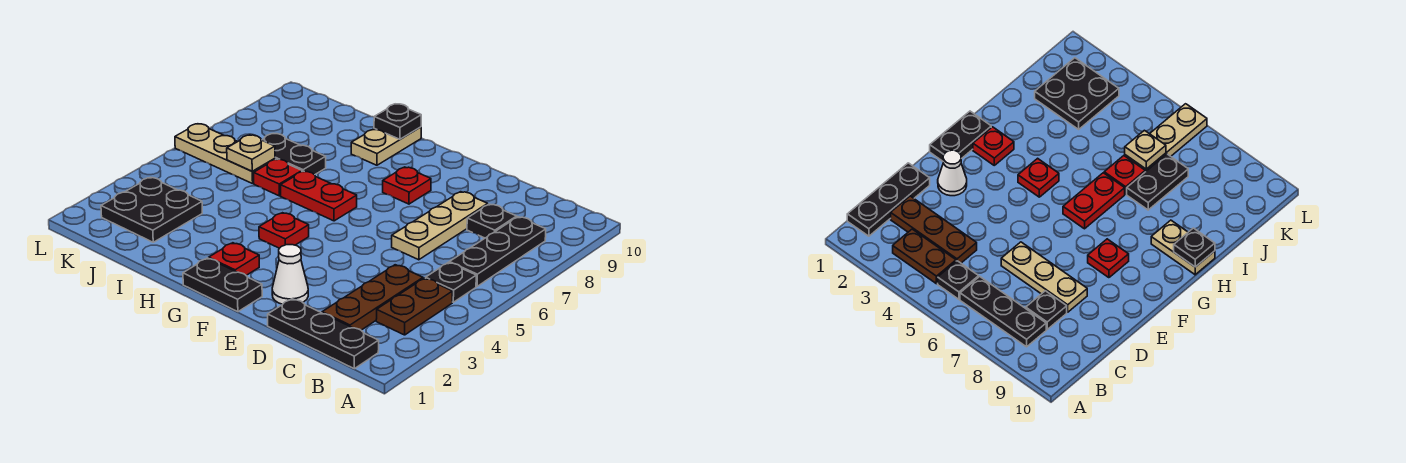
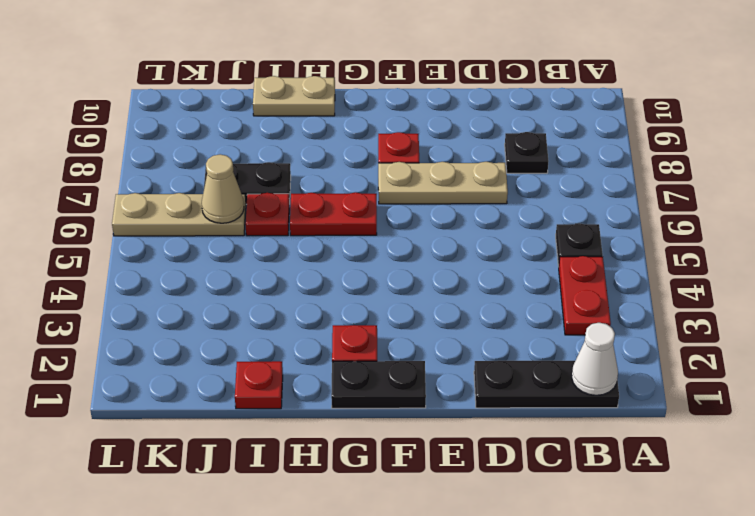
brown plate B3:B4 level 1 -> red plate B3:B4 level 1
black plate B6:B8 level 1 -> none
brown plate C2:C4 level 1 -> none
tan plate D6:D8 level 1 -> tan plate D7:F7 level 1
white cone E2 level 1 -> white cone B1 level 2
red plate G4 level 1 -> red plate I1 level 1
tan plate H9:H10 level 1 -> tan plate H10:I10 level 1
black plate H10 level 2 -> none
black plate J2:K3 level 1 -> none
tan plate J6 level 2 -> tan cone J6 level 2

